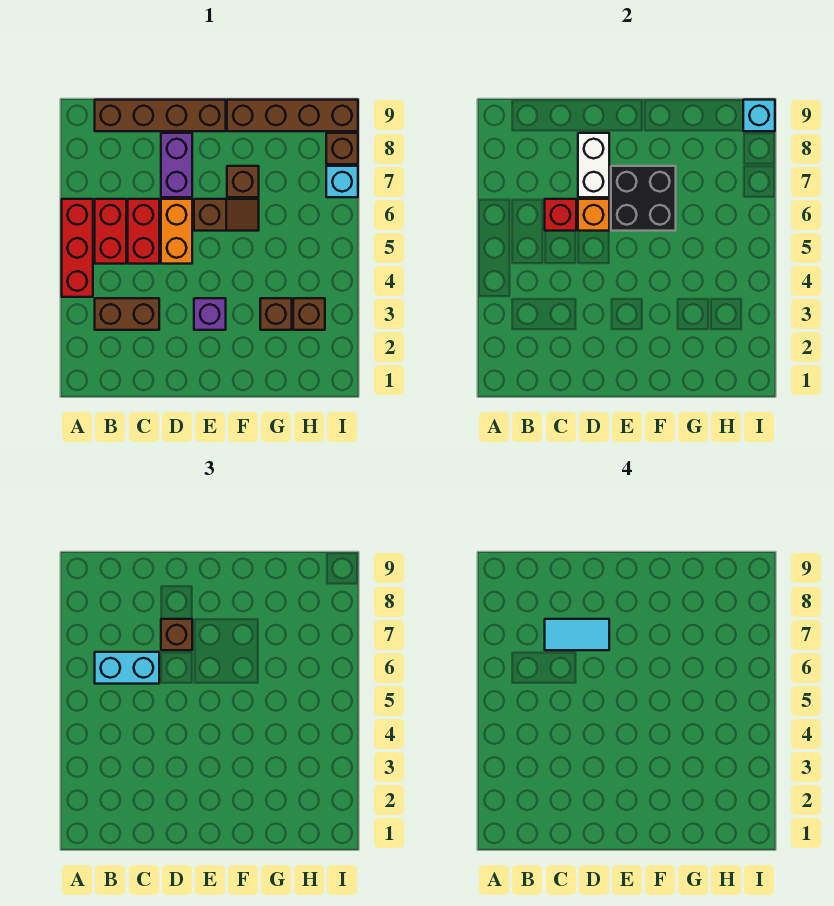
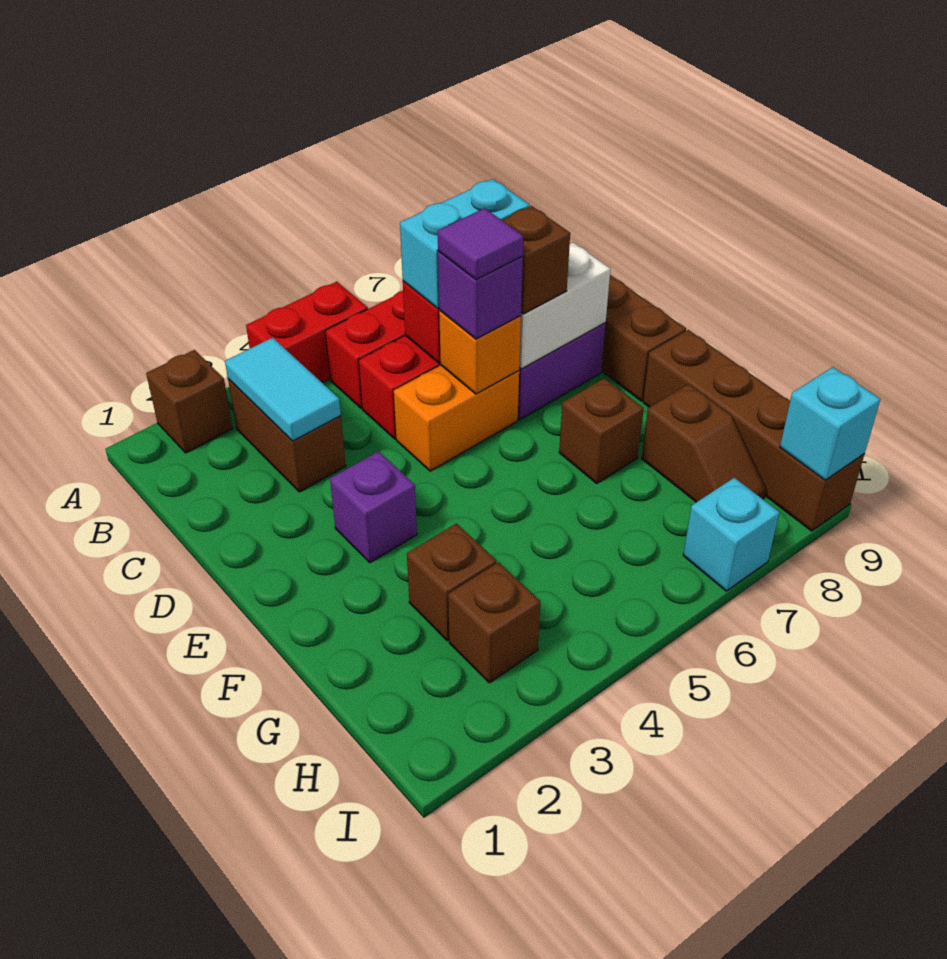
red brick A4:A6 level 1 -> red brick A4:A5 level 1
cyan brick B6:C6 level 3 -> cyan brick C6:C7 level 3
cyan tile C7:D7 level 4 -> cyan tile B3:C3 level 2
none -> purple brick D6 level 3
none -> purple tile D6 level 4
brown slope E6:F6 level 1 top E -> brown slope G8:H8 level 1 top G
black brick E6:F7 level 2 -> none
brown brick I8 level 1 -> brown brick A2 level 1

